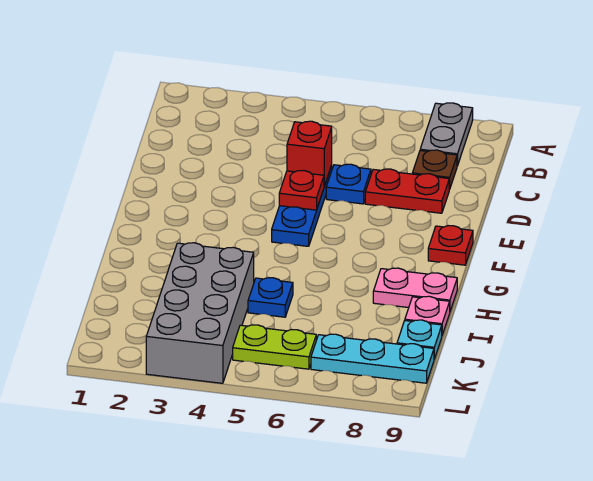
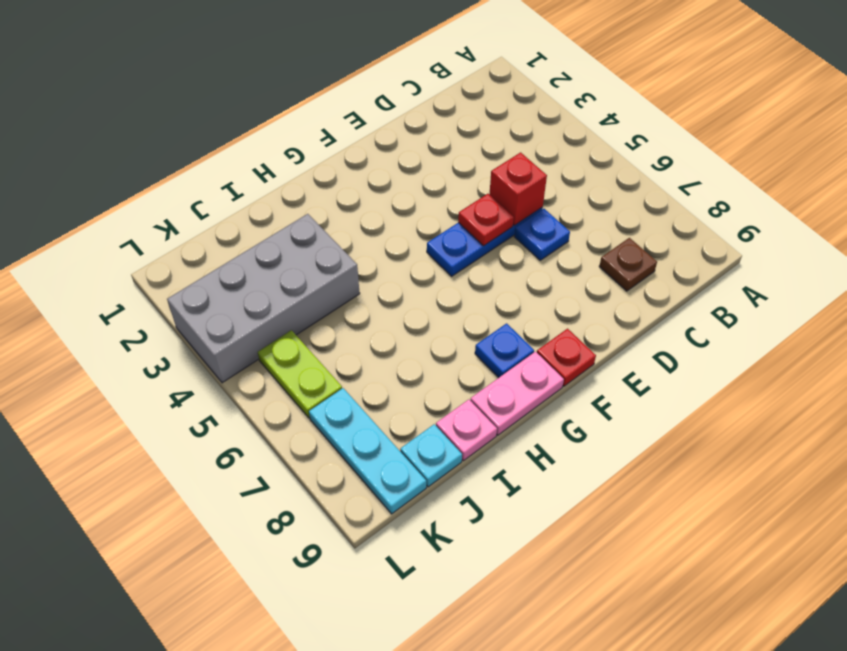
grey plate A8:B8 level 1 -> none
red plate D7:D8 level 1 -> none
pink plate H8:H9 level 1 -> pink plate G9:H9 level 1
blue plate I5 level 1 -> blue plate G8 level 1

